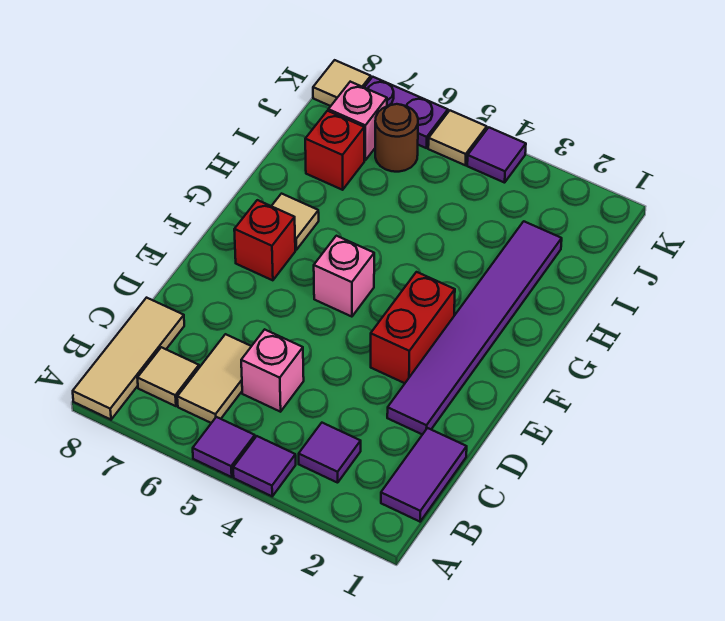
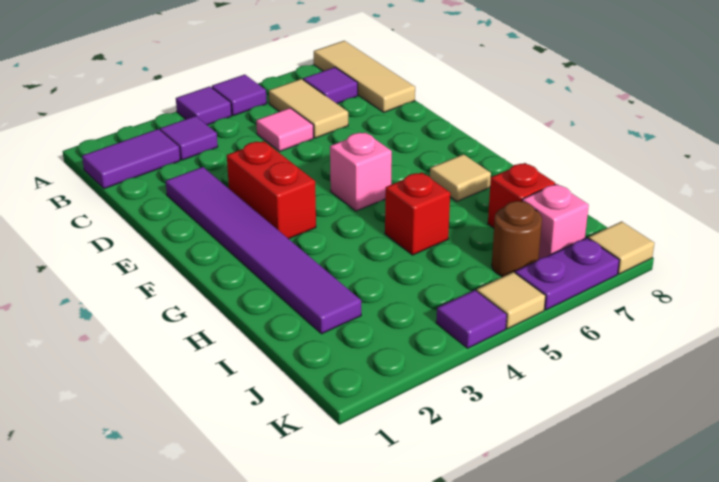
purple tile B1:C1 level 1 -> purple tile B1:B2 level 1
tan tile B7 level 1 -> purple tile B7 level 1
pink brick C5 level 1 -> pink tile C5 level 1
red brick F7 level 1 -> red brick H5 level 1

